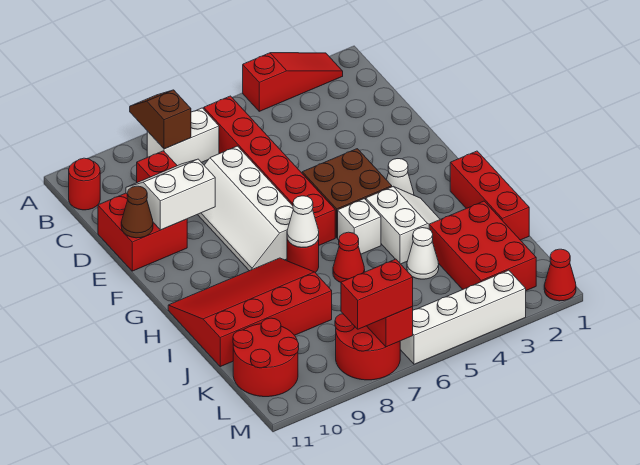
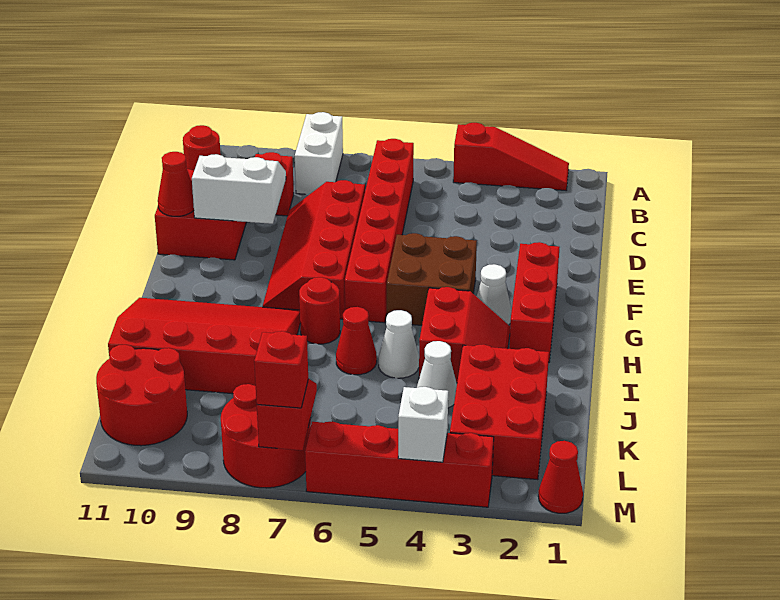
brown slope A8:B8 level 2 top B -> none
white brick B7:B8 level 1 -> white brick A8:B8 level 1
white slope D7:G8 level 1 top 7 -> red slope D7:G8 level 1 top 7
brown cone E11 level 2 -> red cone E11 level 2
red brick H1:J1 level 1 -> red brick F2:H2 level 1
white slope H3:I4 level 1 top 4 -> red slope H3:I4 level 1 top 4
white brick H5 level 1 -> white brick M4 level 2
white cone H7 level 2 -> white cone I5 level 1
white brick M3:M6 level 1 -> red brick M3:M6 level 1
red brick M7:M8 level 3 -> red brick M7 level 3

